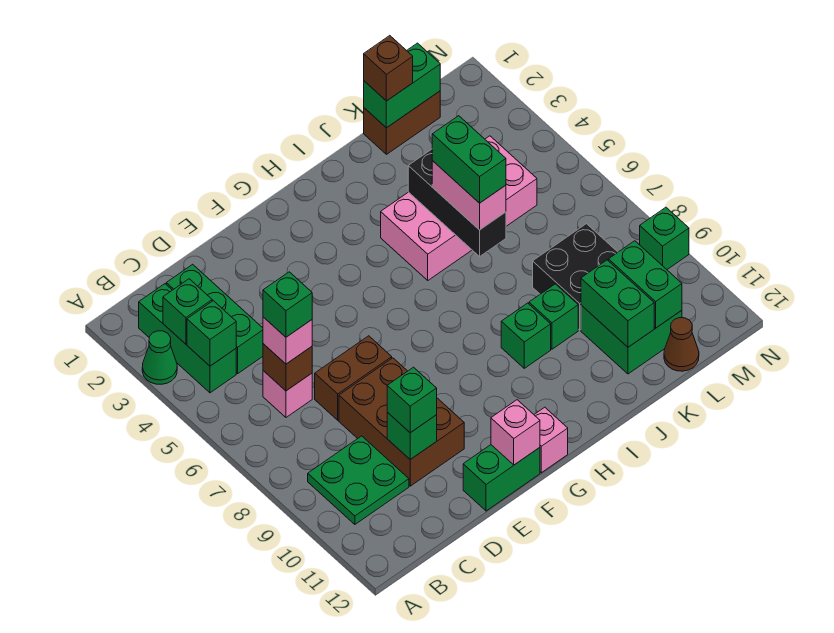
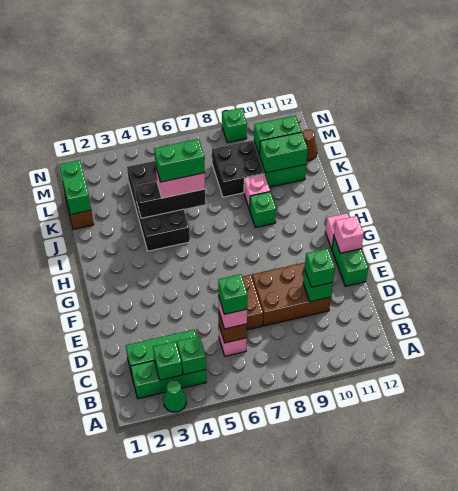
green plate B9:C10 level 1 -> none
pink brick I4:L5 level 1 -> black brick I4:L5 level 1
green brick J9 level 1 -> pink brick J9 level 1
brown brick K1 level 3 -> none

